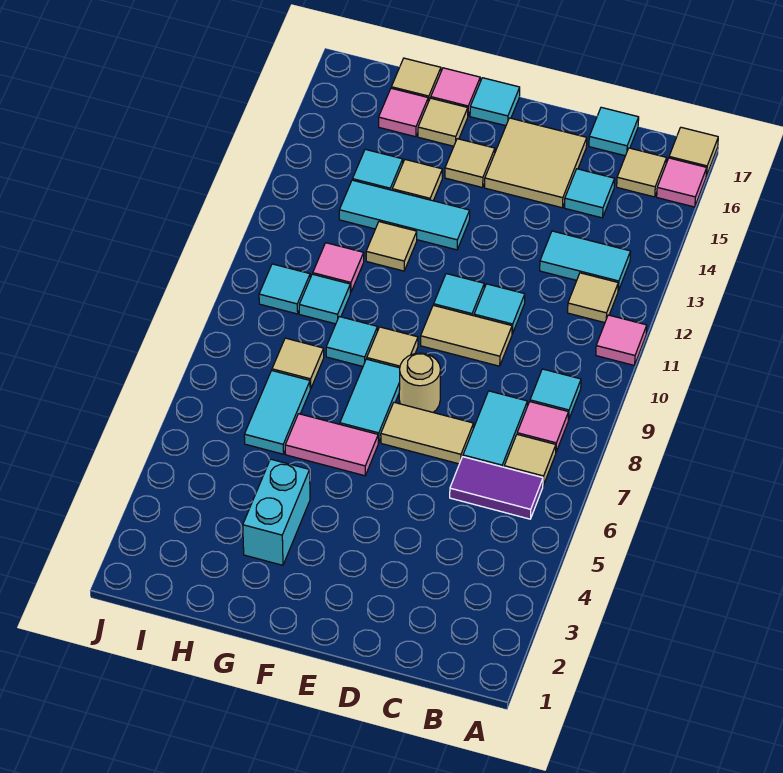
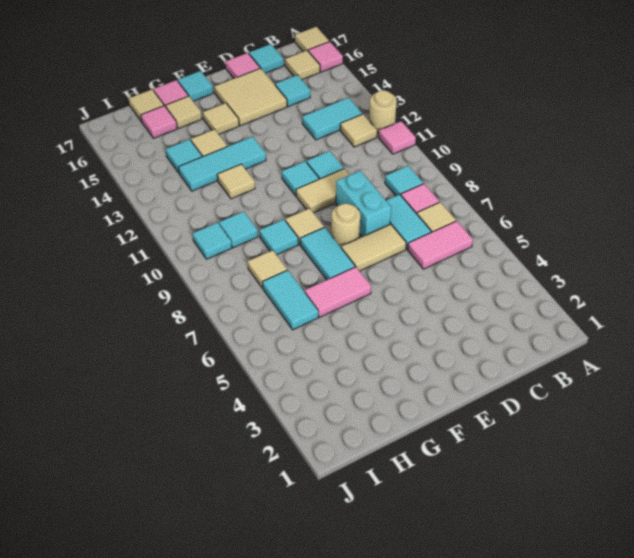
none -> tan round brick A12 level 1
purple tile B6:C6 level 1 -> pink tile B6:C6 level 1
cyan brick G3:G4 level 1 -> cyan brick D8:D9 level 1
pink tile H11 level 1 -> pink tile D17 level 1

